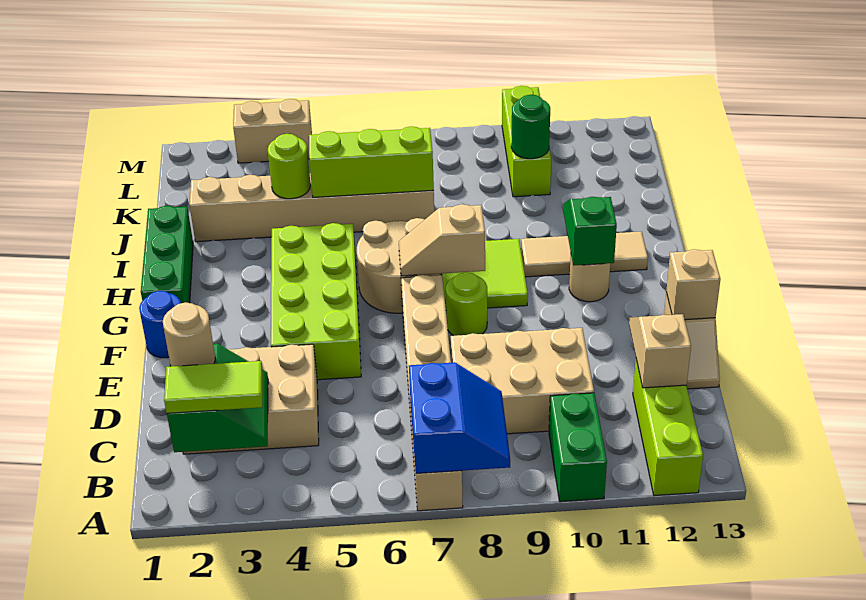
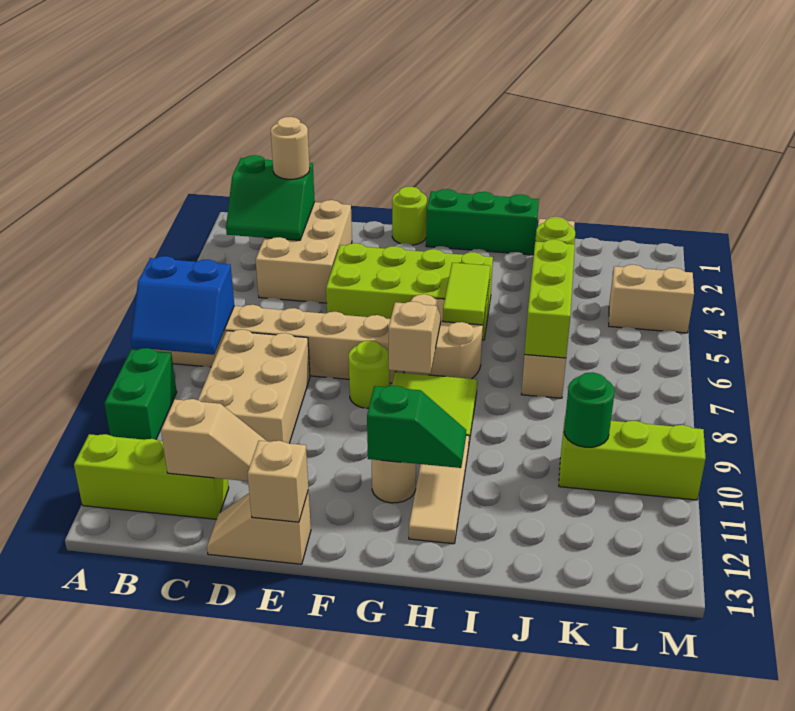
green brick A10:B10 level 1 -> green brick A9:A10 level 1
lime tile B2:B3 level 3 -> lime tile H5:H6 level 2
blue round brick F1 level 1 -> lime round brick F1 level 1
tan brick M3:M4 level 1 -> tan brick L4:M4 level 1

